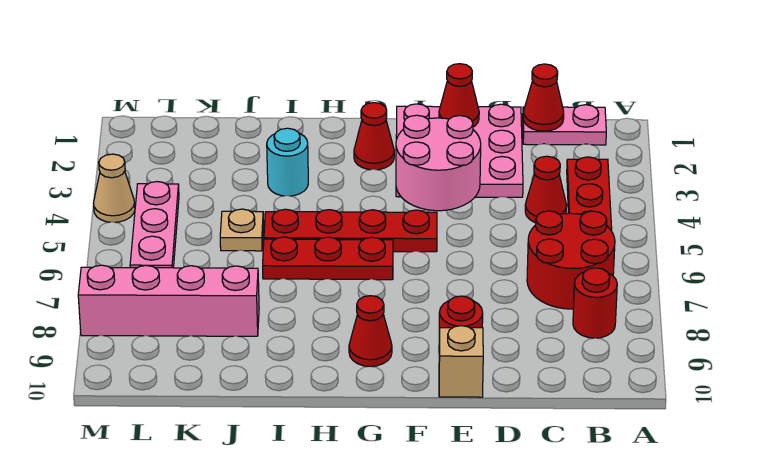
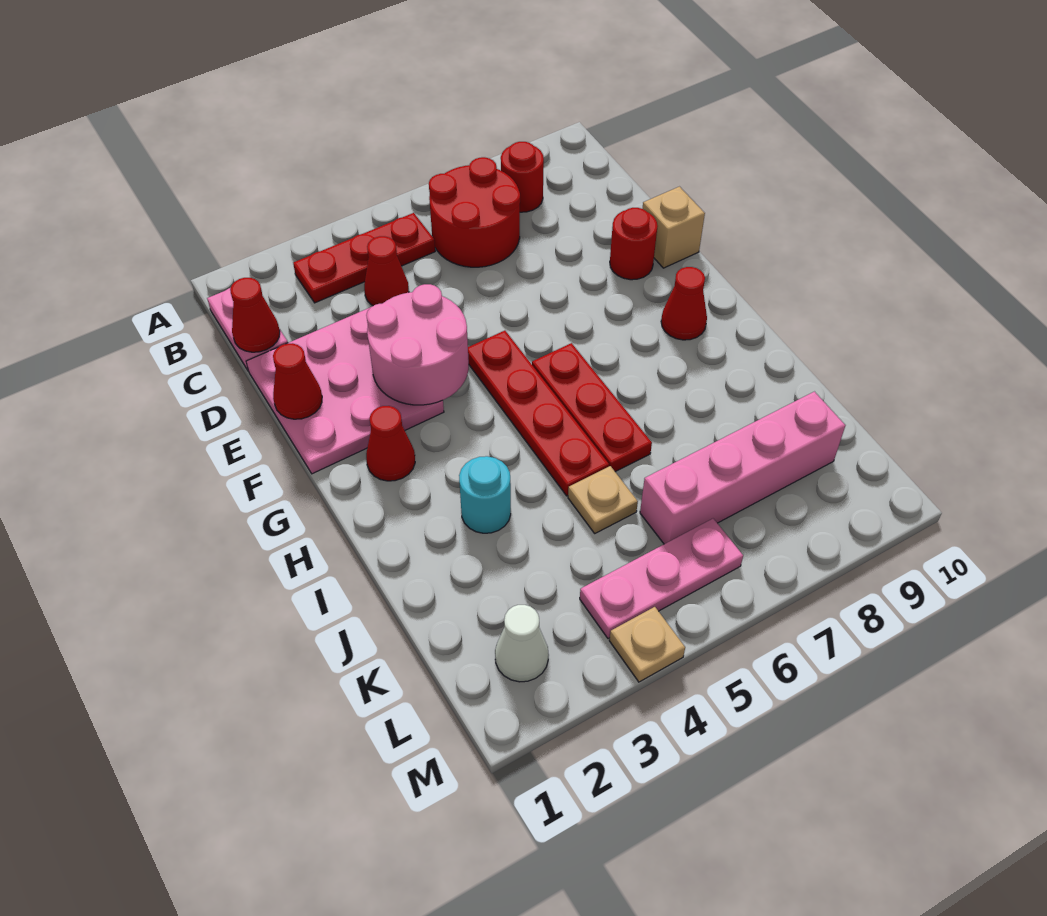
pink brick J8:M8 level 1 -> pink brick K6:K9 level 1
none -> white cone L2 level 1
tan cone M4 level 1 -> tan plate M4 level 1

